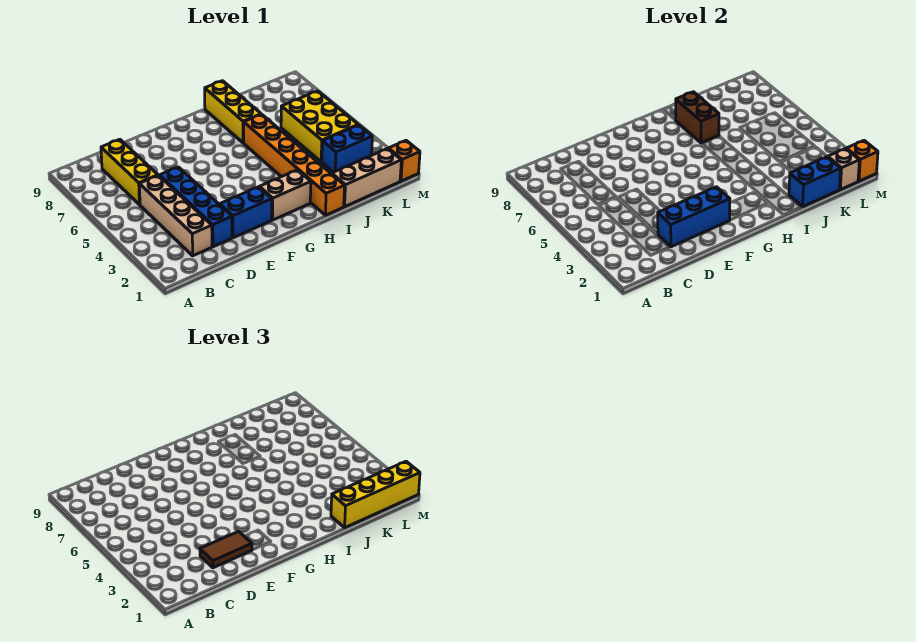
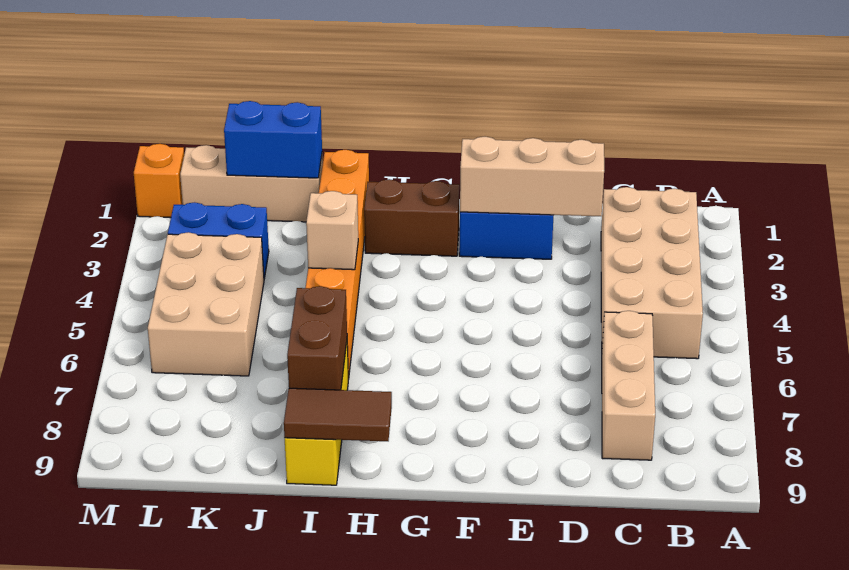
tan brick C2:C5 level 1 -> tan brick B2:C5 level 1
yellow brick C6:C8 level 1 -> tan brick C6:C8 level 1
blue brick D2:D5 level 1 -> none
blue brick D2:F2 level 2 -> tan brick D2:F2 level 2
brown tile D2:E2 level 3 -> brown tile H9:I9 level 2
tan brick G2:H2 level 1 -> brown brick G2:H2 level 1
yellow brick J1:M1 level 3 -> none
yellow brick K4:L6 level 1 -> tan brick K4:L6 level 1
tan brick L1 level 2 -> tan brick I4 level 2
orange brick M1 level 2 -> none

